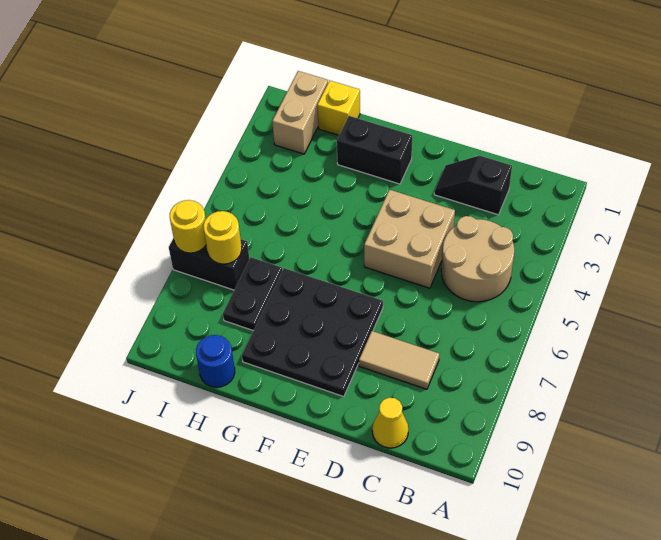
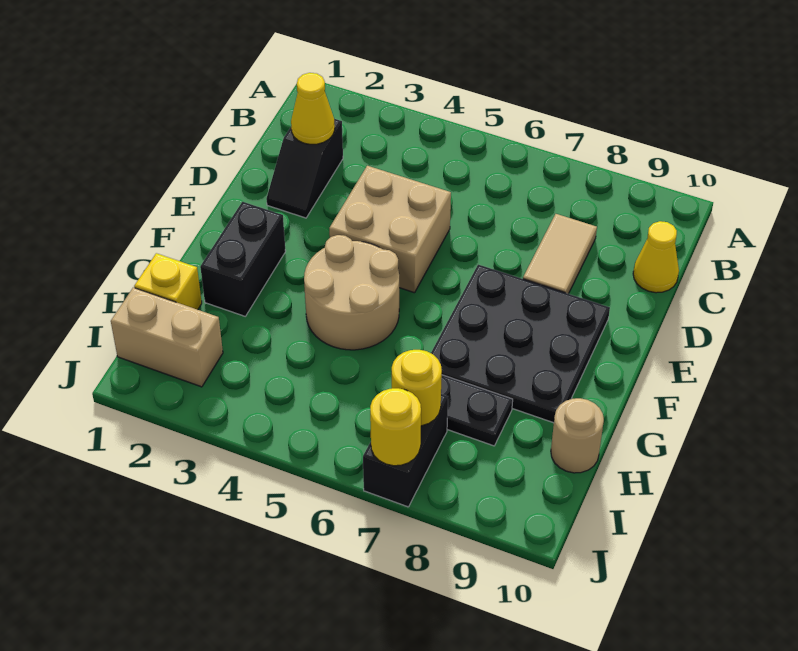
tan round brick B4:C5 level 1 -> tan round brick F4:G5 level 1
none -> yellow cone C2 level 2
blue round brick H10 level 1 -> tan round brick H10 level 1

